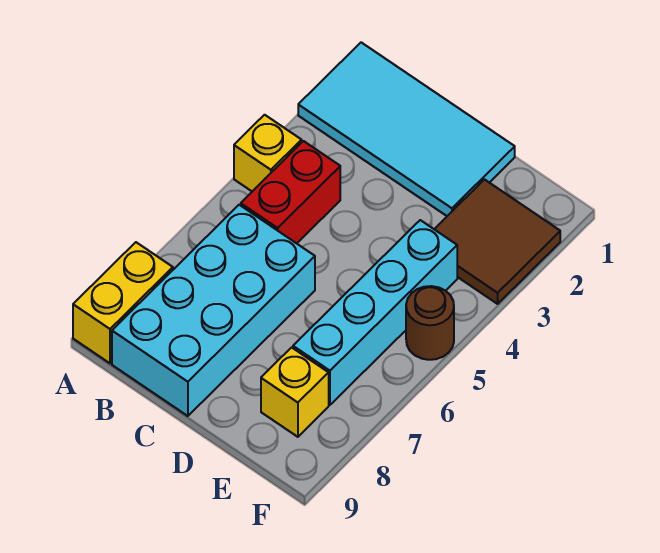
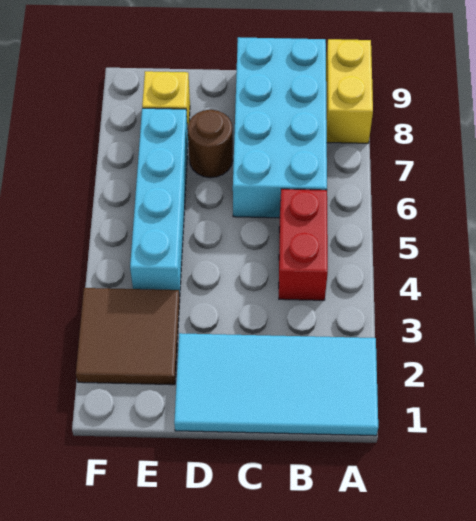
yellow brick A4 level 1 -> none
brown round brick F5 level 1 -> brown round brick D7 level 1

